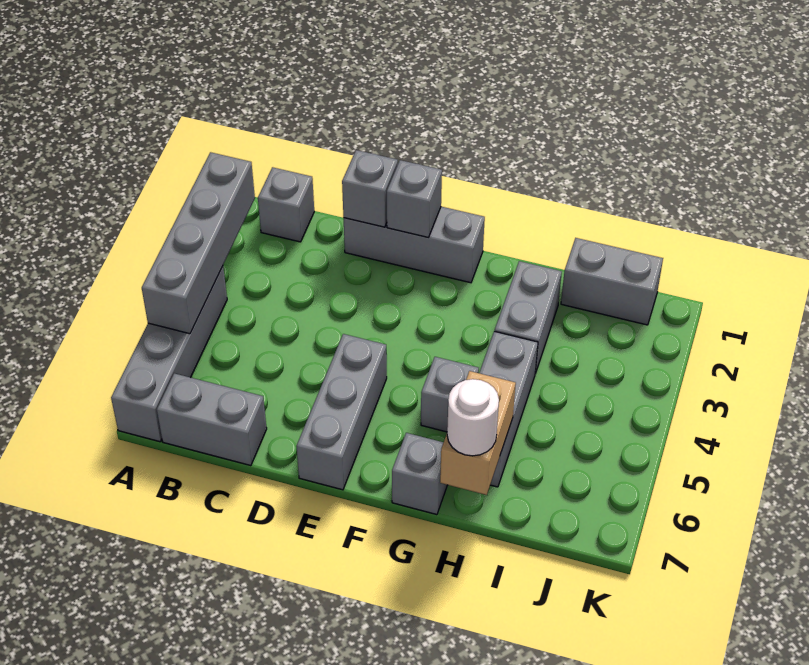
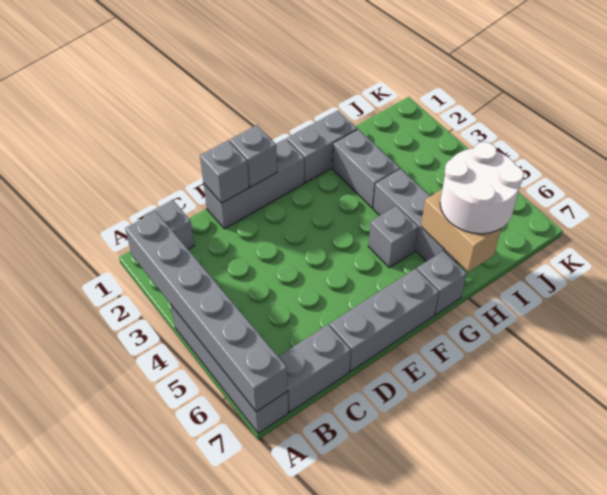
grey brick A2:A5 level 2 -> grey brick A2:A7 level 2
grey brick E5:E7 level 1 -> grey brick D7:F7 level 1
white round brick H7 level 3 -> white round brick H6:I7 level 3
grey brick I1:J1 level 1 -> grey brick G1:H1 level 1

